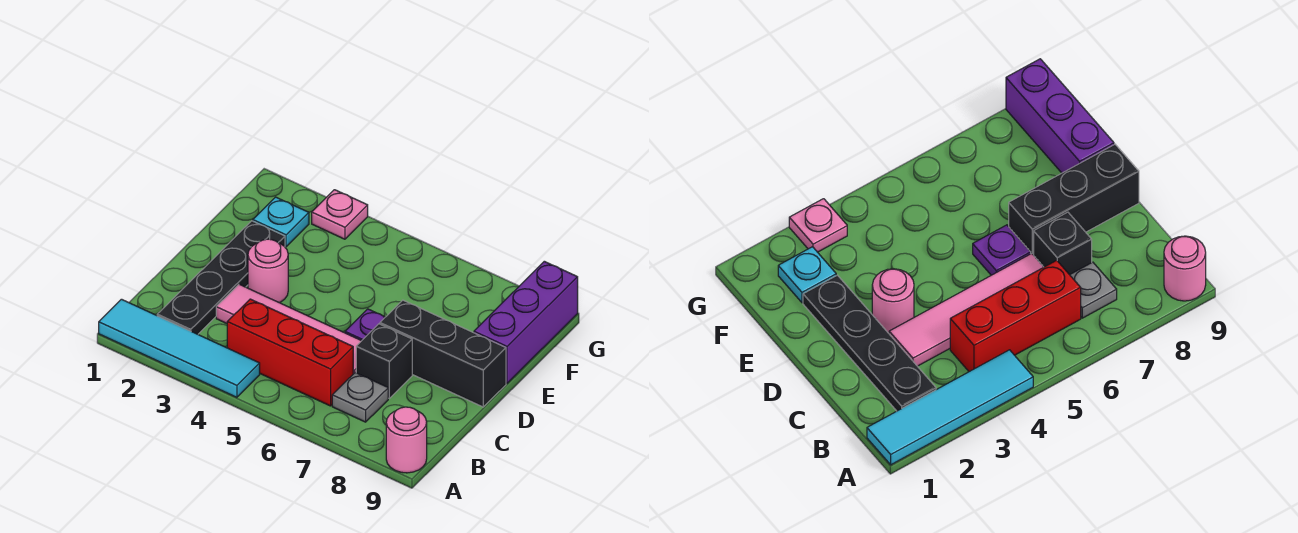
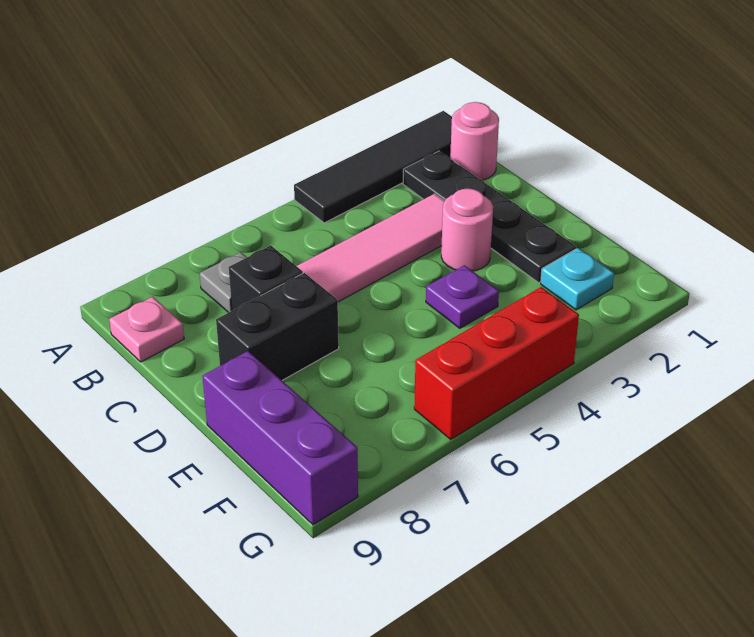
cyan tile A1:A4 level 1 -> black tile A1:A4 level 1
pink round brick A9 level 1 -> pink round brick B1 level 1
red brick B4:B6 level 1 -> red brick G4:G6 level 1
purple plate D6 level 1 -> purple plate E4 level 1
black brick D7:D9 level 1 -> black brick D7:D8 level 1
pink plate G3 level 1 -> pink plate B9 level 1

